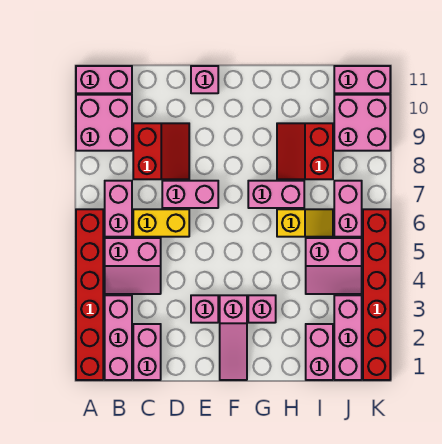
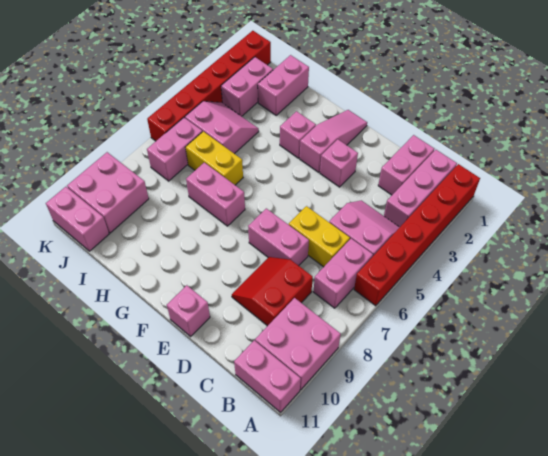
yellow slope H6:I6 level 1 top H -> yellow brick H6:I6 level 1
red slope H8:I9 level 1 top I -> none
pink brick J1:J3 level 1 -> pink brick J2:J3 level 1

